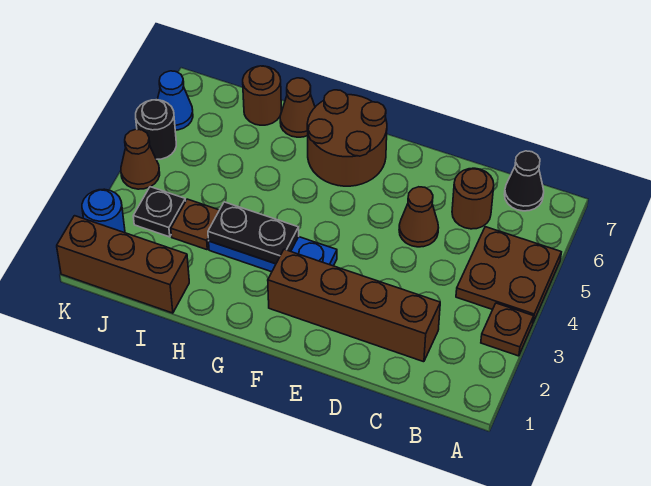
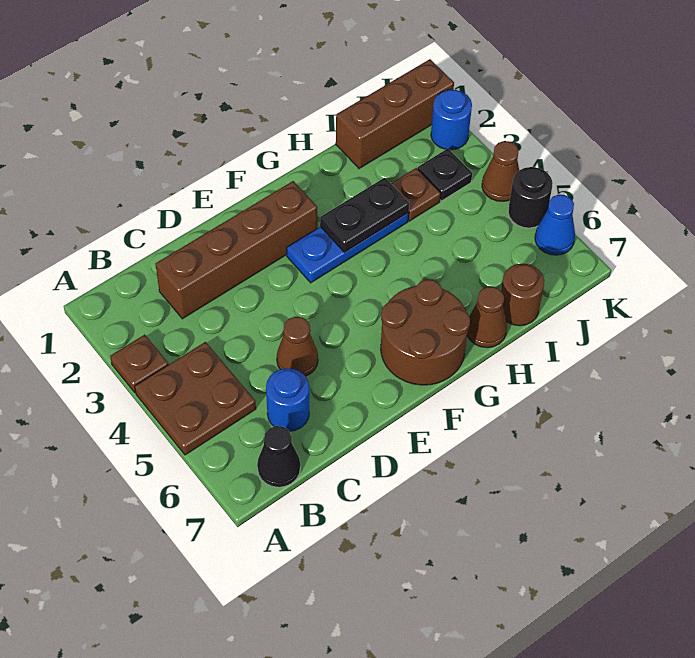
brown round brick C6 level 1 -> blue round brick C6 level 1

